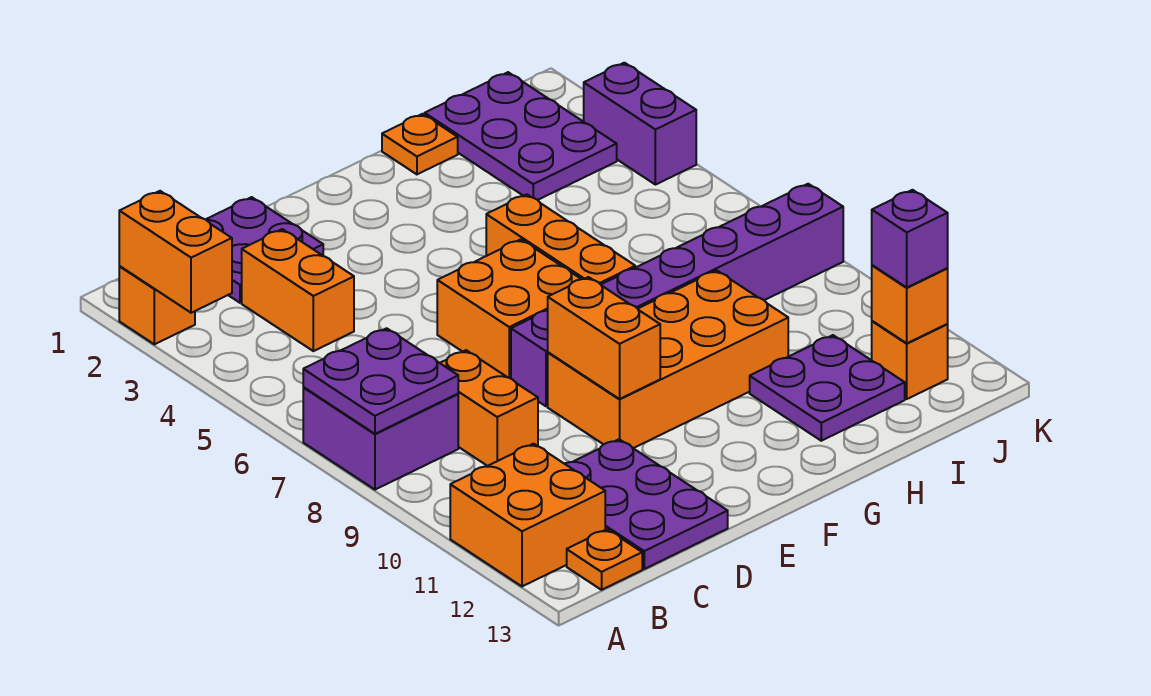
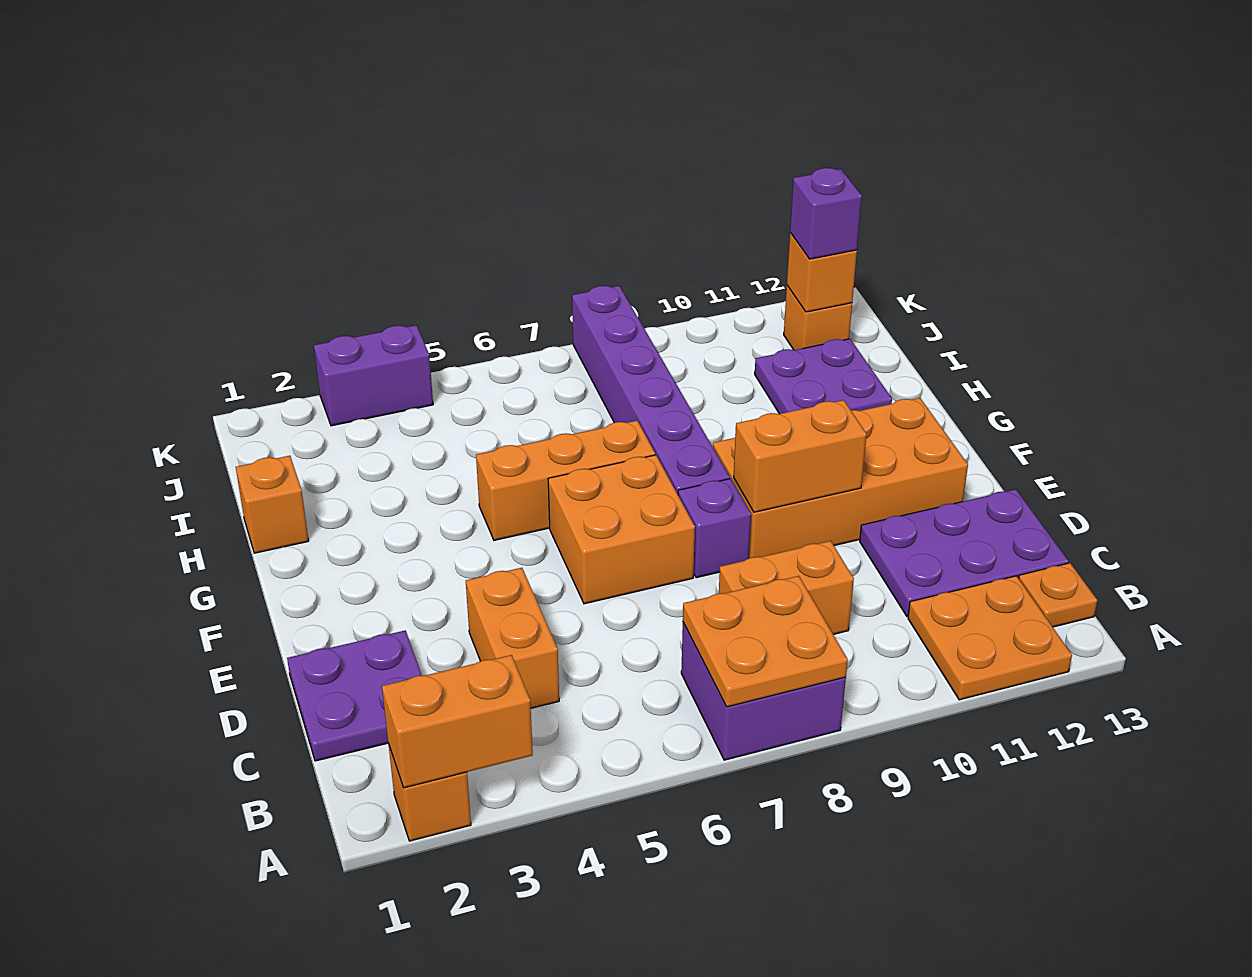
purple plate A7:B8 level 2 -> orange plate A7:B8 level 2
orange brick A11:B12 level 1 -> orange plate A11:B12 level 1
orange brick C3:C4 level 1 -> orange brick C4:D4 level 1
orange brick E9:H10 level 1 -> orange brick E9:F12 level 1
orange plate H1 level 1 -> orange brick H1 level 1
purple plate I1:J3 level 1 -> none

